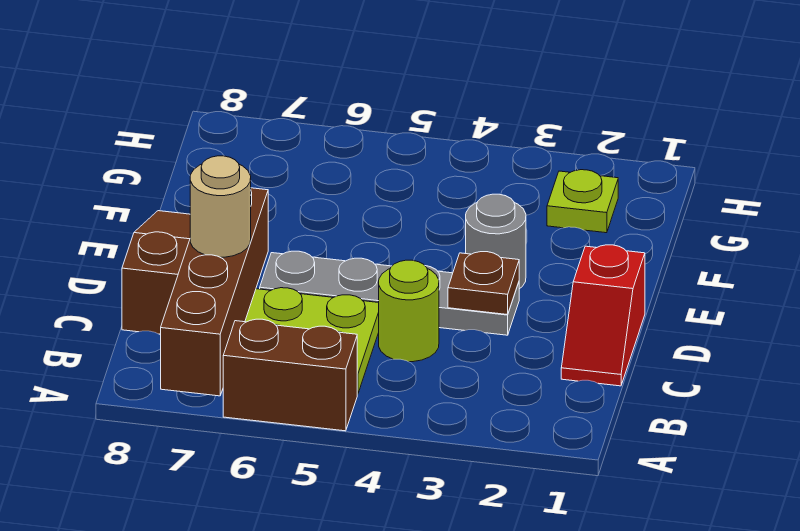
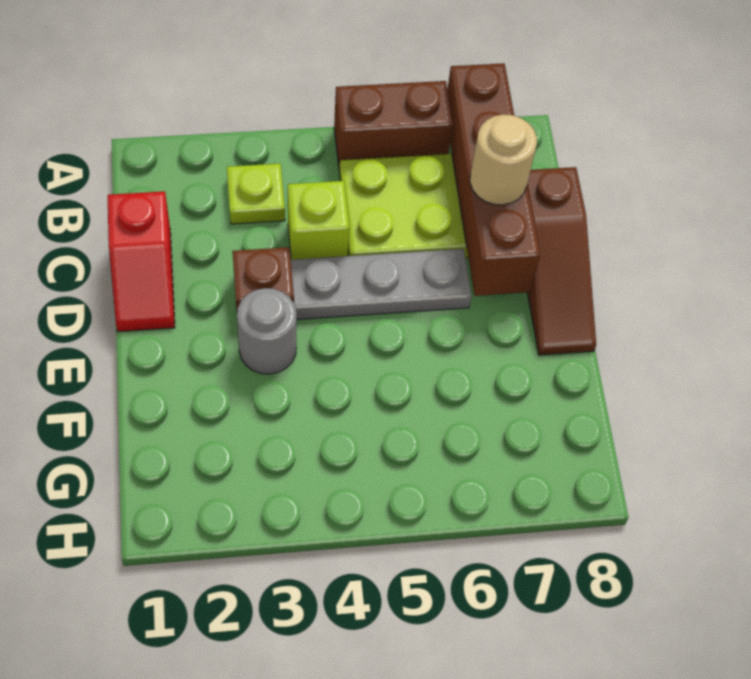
red slope C1:D1 level 1 top D -> red slope C1:D1 level 1 top C
lime round brick C4 level 1 -> lime brick C4 level 1
lime plate G2 level 1 -> lime plate B3 level 1

